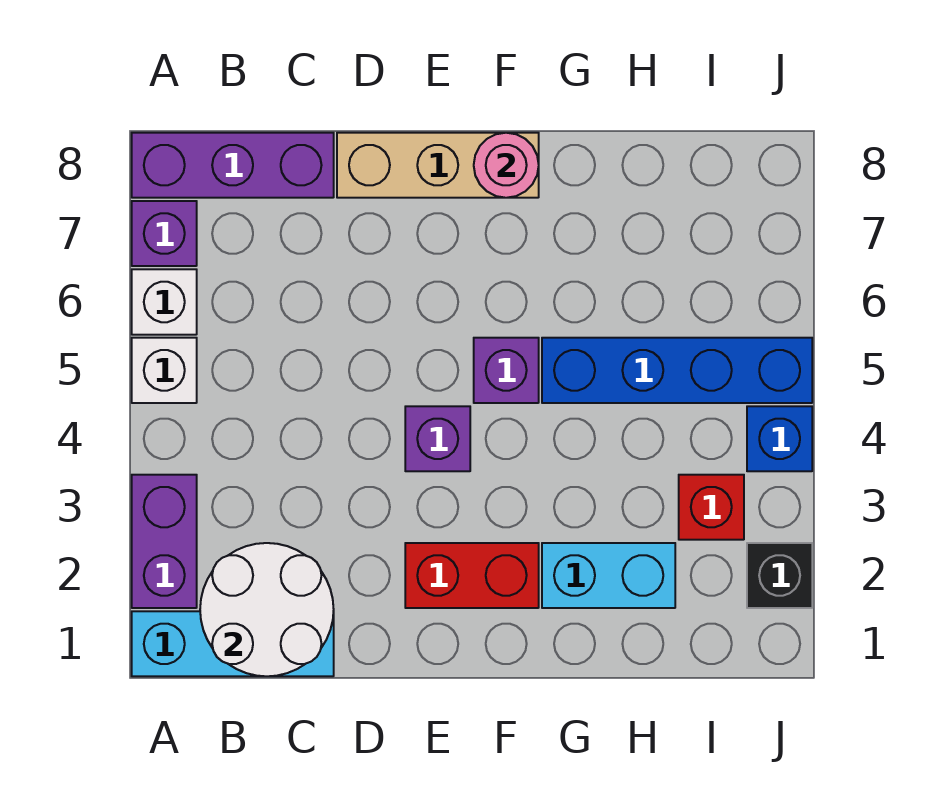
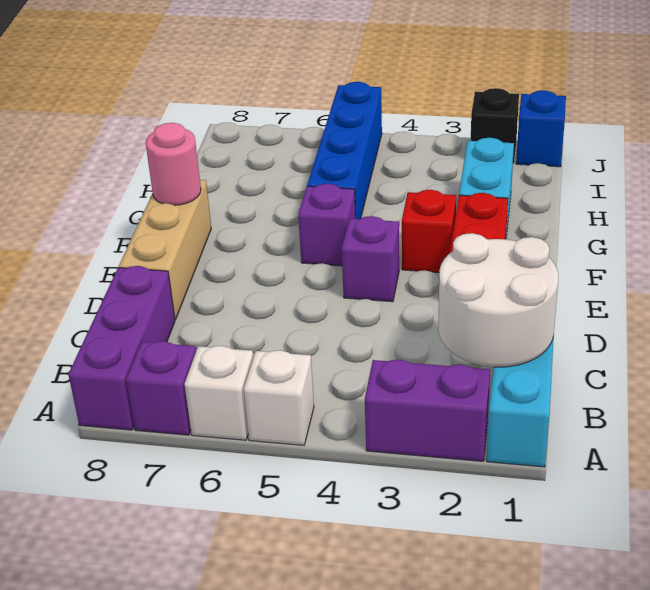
red brick I3 level 1 -> red brick F3 level 1
blue brick J4 level 1 -> blue brick J1 level 1

